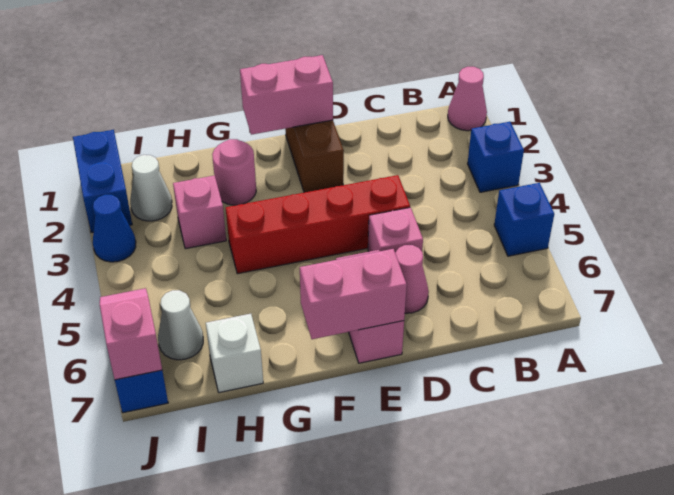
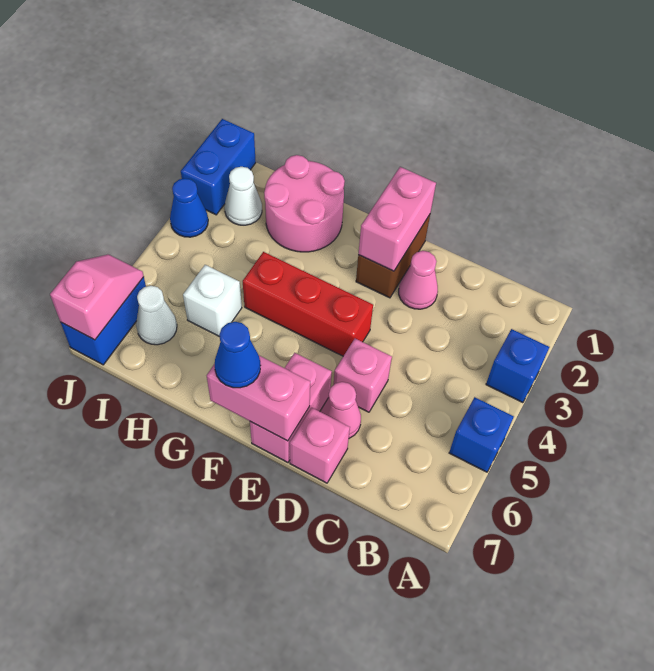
pink cone A1 level 1 -> pink cone D2 level 1
red brick D4:G4 level 1 -> red brick E4:G4 level 1
pink brick E1:F1 level 2 -> pink brick E1:E2 level 2
none -> blue cone F7 level 3
pink round brick G2 level 1 -> pink round brick G1:H2 level 1
pink brick H3 level 1 -> pink brick D7 level 1
white brick H7 level 1 -> white brick H5 level 1

